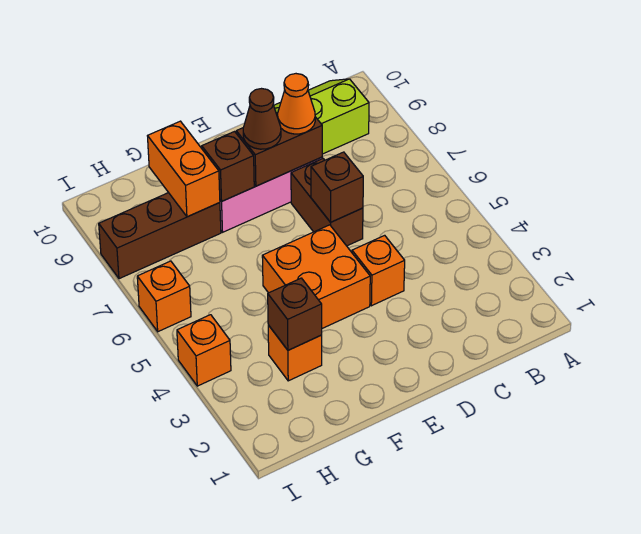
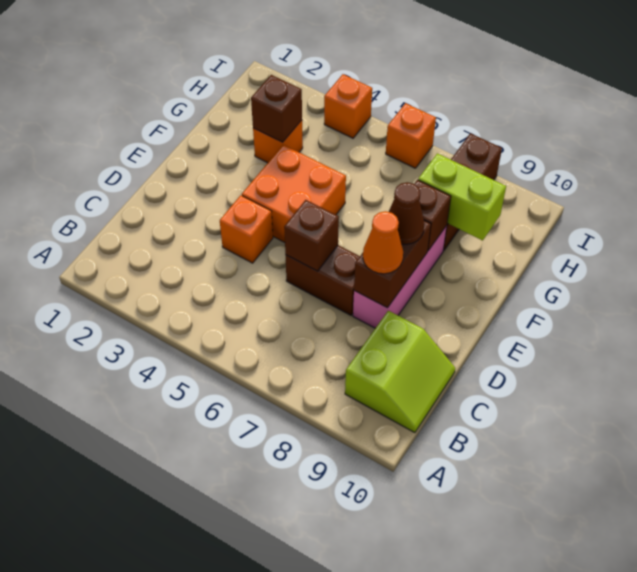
orange brick G8:G9 level 2 -> lime brick G8:G9 level 2

